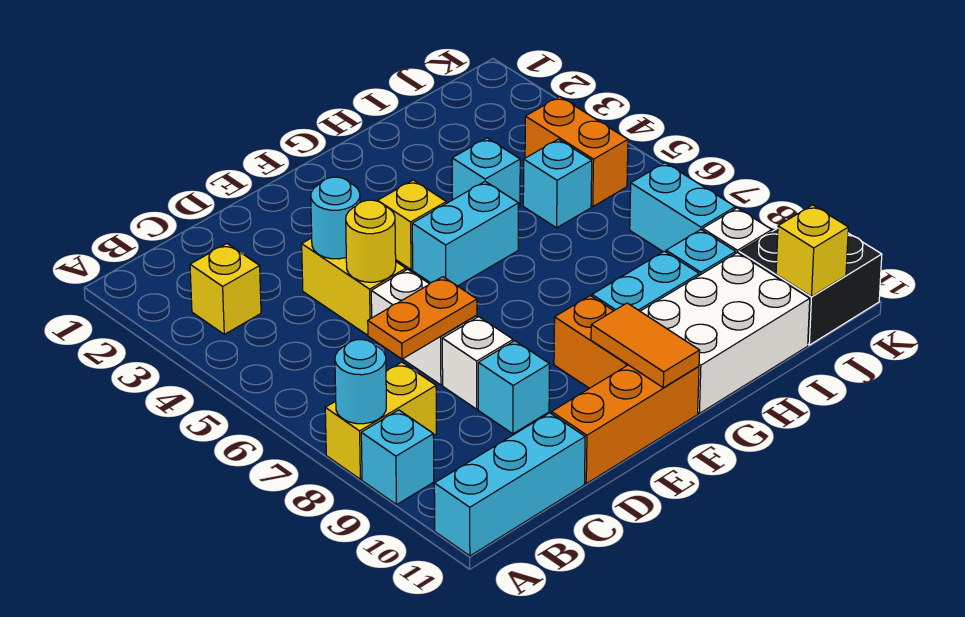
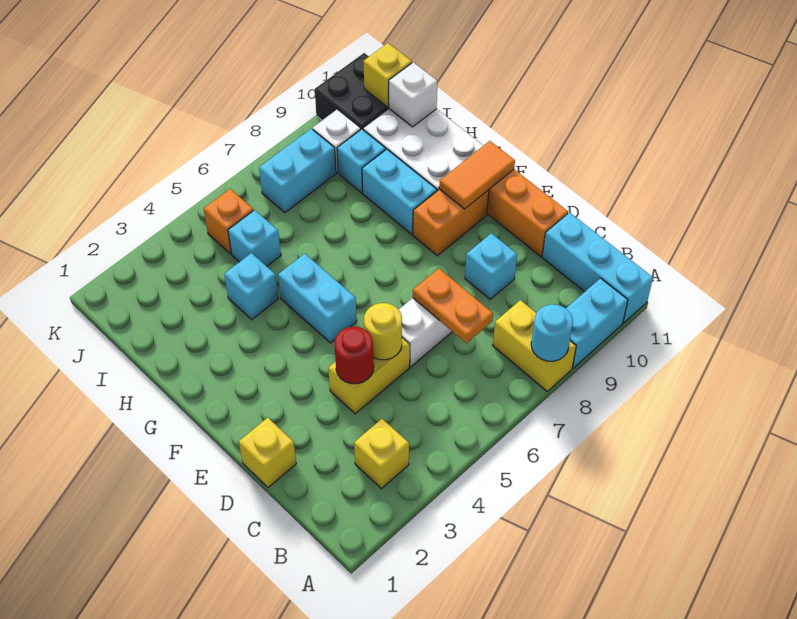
cyan brick A9 level 1 -> cyan brick A9:A10 level 1
cyan round brick D4 level 2 -> red round brick D4 level 2
white brick D8 level 1 -> white brick I11 level 2
yellow brick F4 level 1 -> yellow brick D1 level 1
orange brick J4:J5 level 1 -> orange brick J5 level 1

